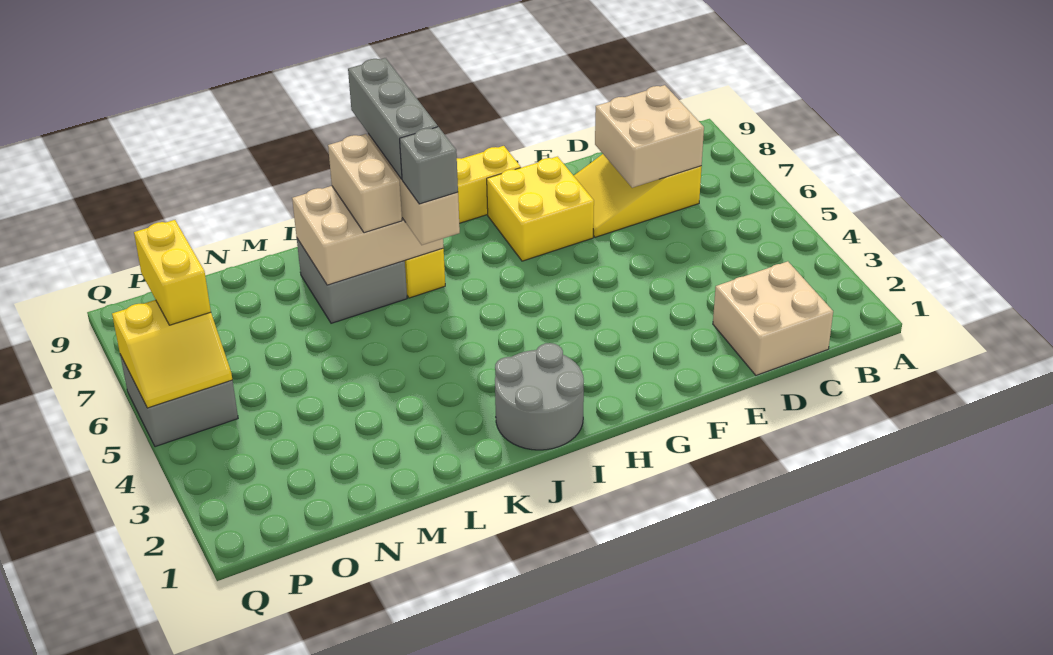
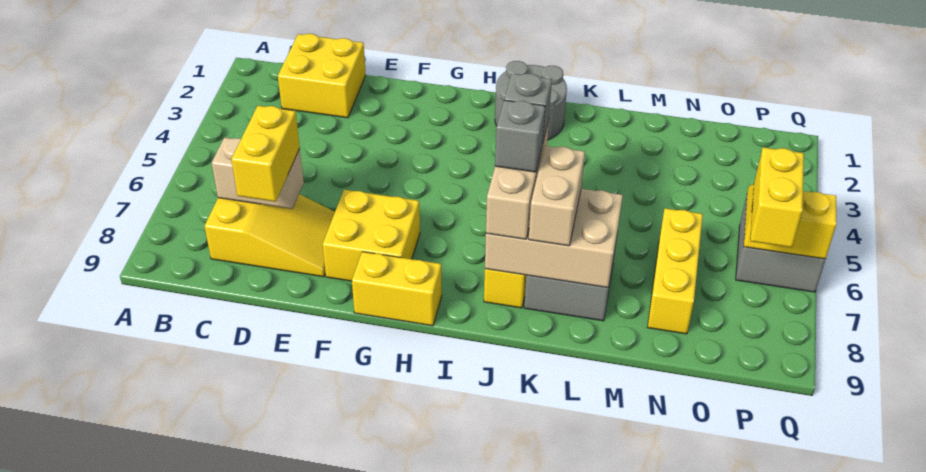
tan brick C1:D2 level 1 -> yellow brick C1:D2 level 1
tan brick C7:D8 level 2 -> tan brick C7:D7 level 2
none -> yellow brick D7:D8 level 3
grey brick J7:J9 level 4 -> grey brick J7 level 4
none -> yellow brick N6:N8 level 1

